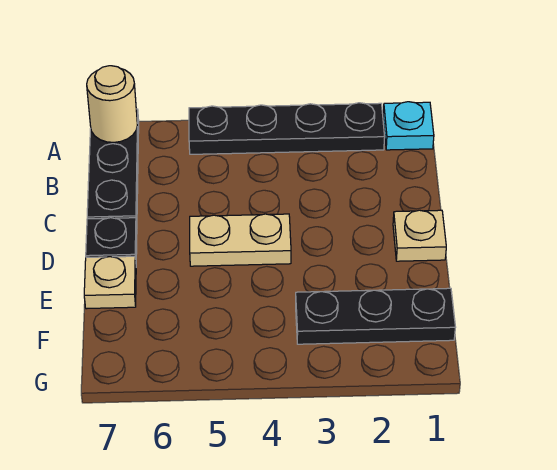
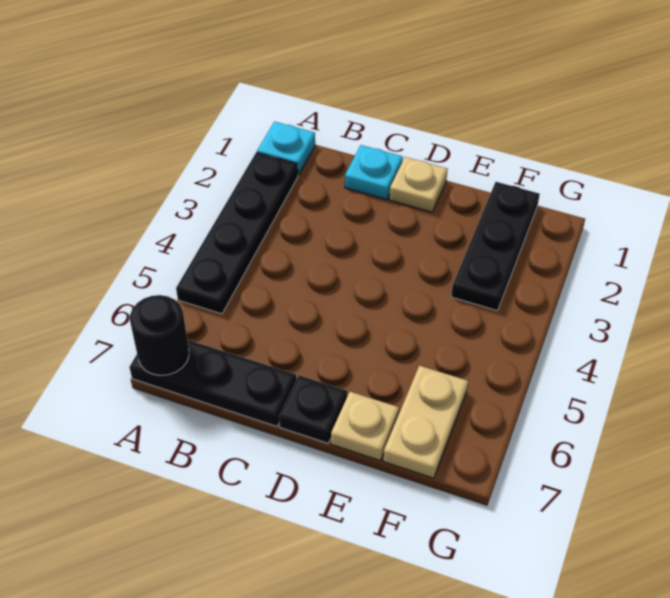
tan round brick A7 level 2 -> black round brick A7 level 2
none -> cyan plate C1 level 1
tan plate D4:D5 level 1 -> tan plate F6:F7 level 1

